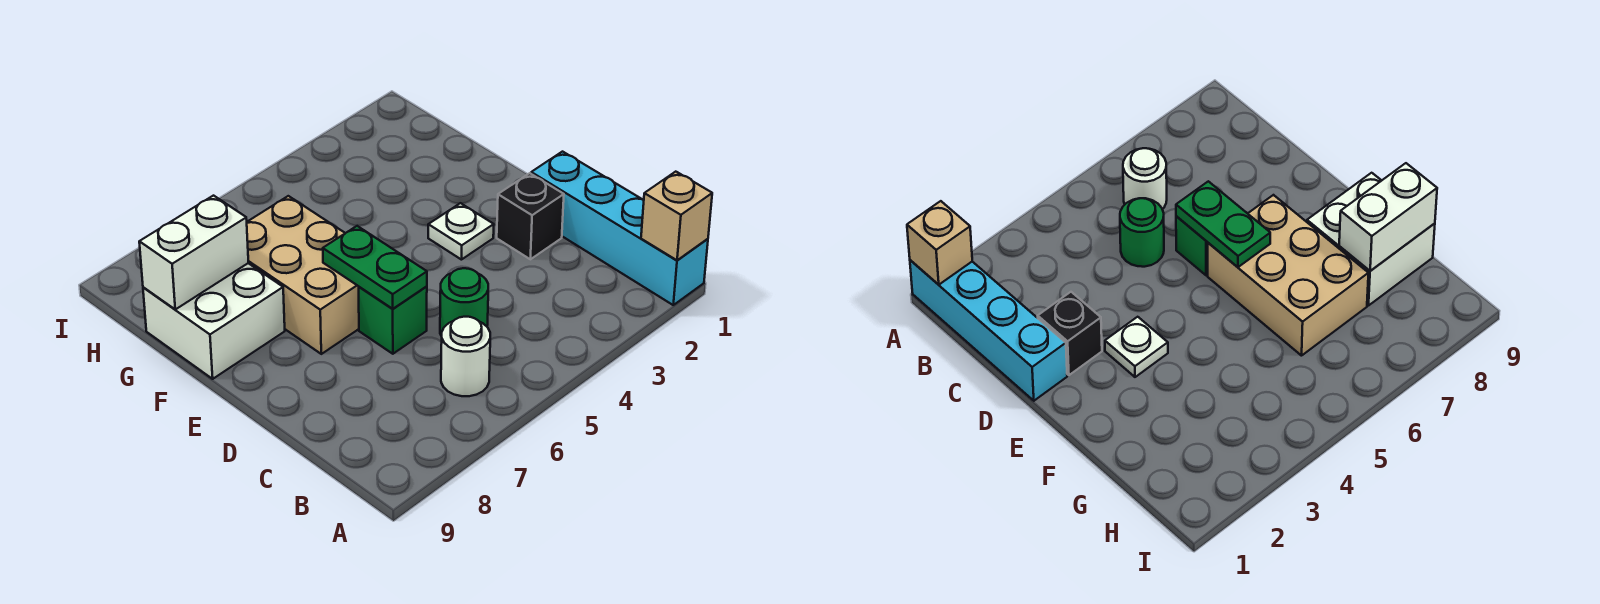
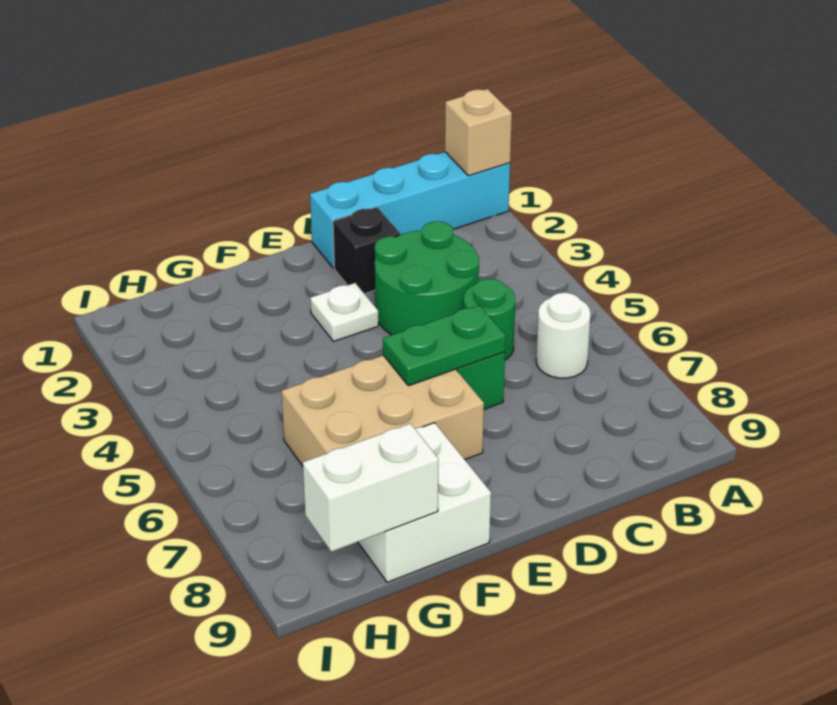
none -> green round brick C3:D4 level 1
white brick G8:G9 level 2 -> white brick G9:H9 level 2

